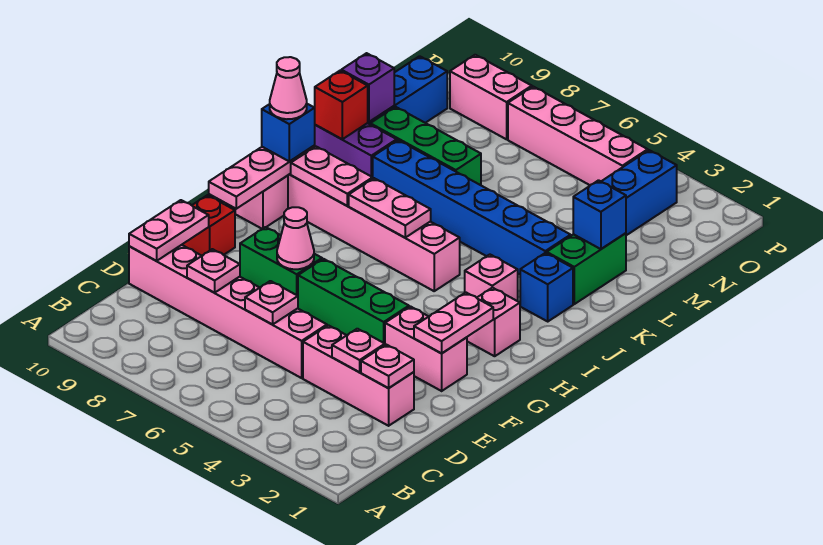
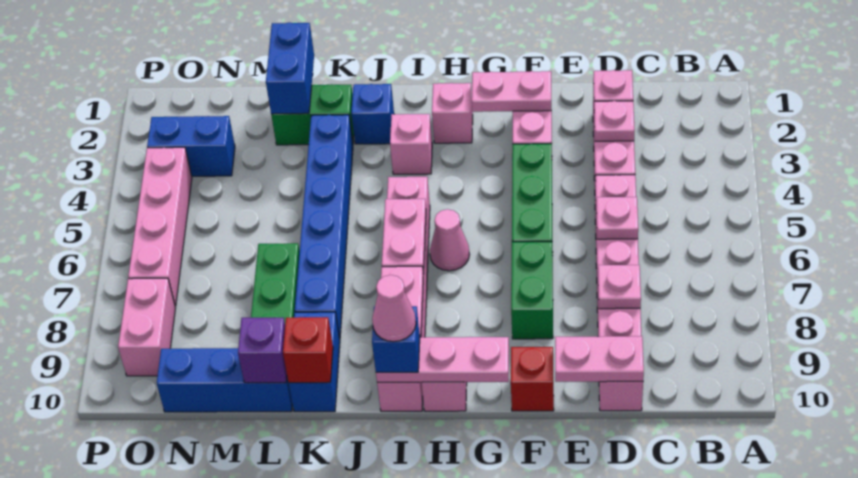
pink cone F7 level 2 -> pink cone H6 level 1
purple brick K9:K10 level 1 -> blue brick K9:K10 level 1
blue brick L2 level 2 -> blue brick L1:L2 level 2

